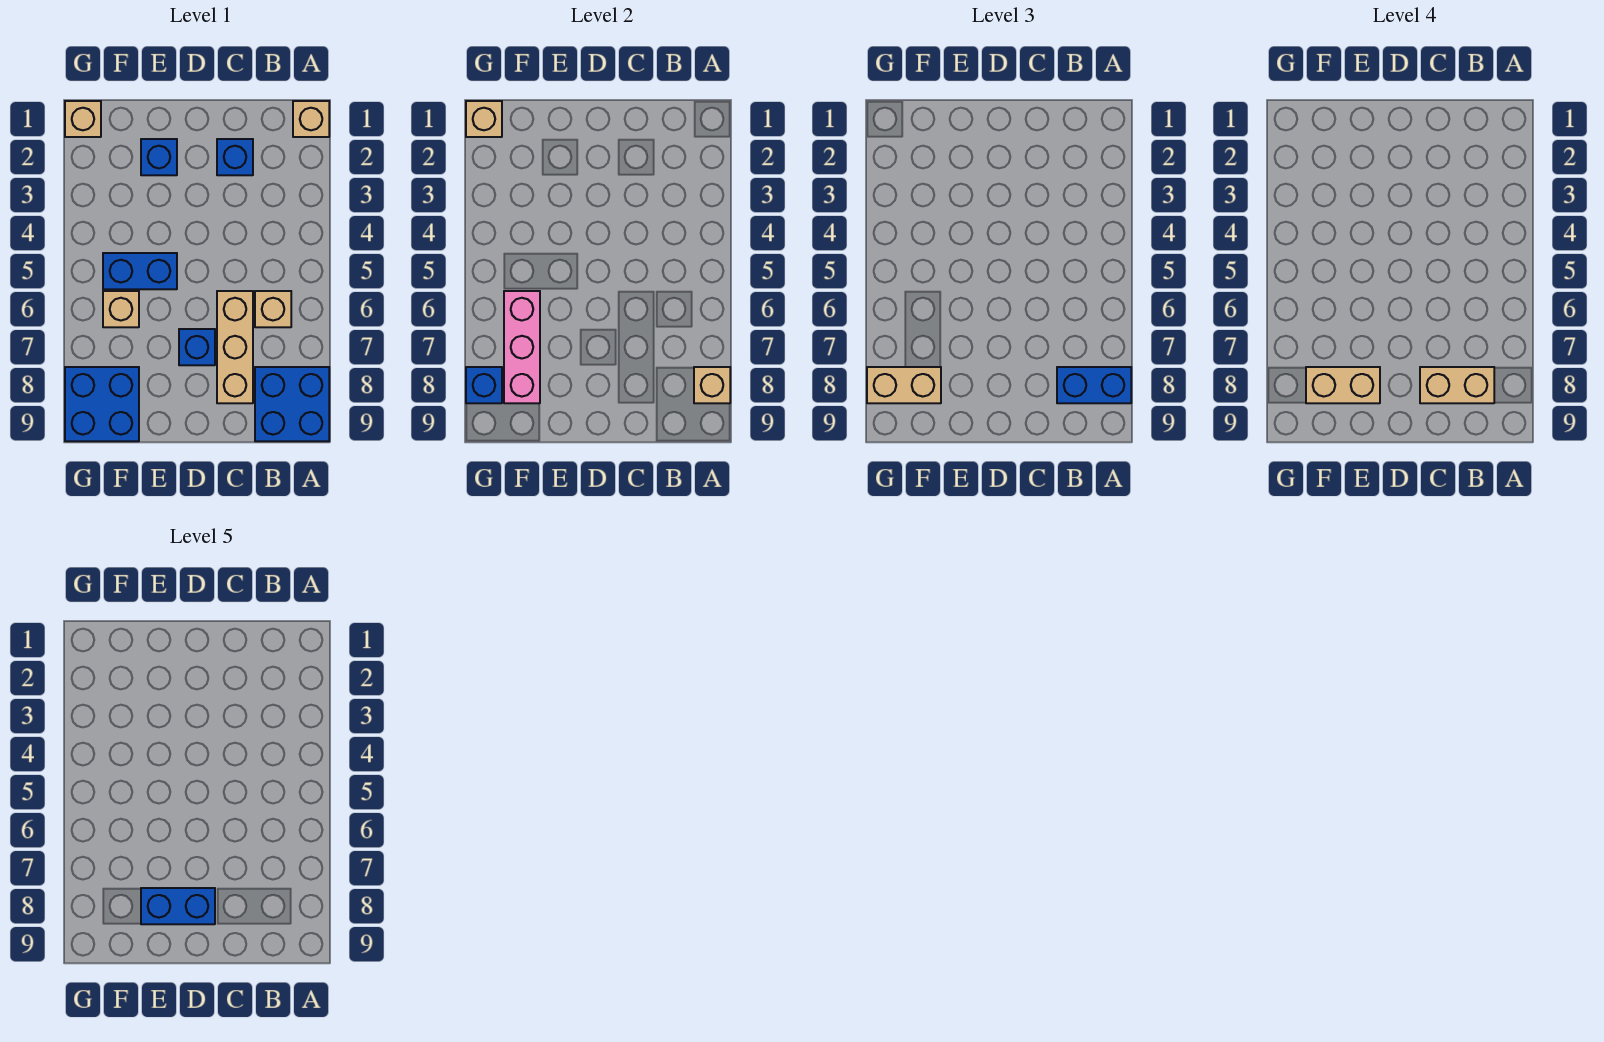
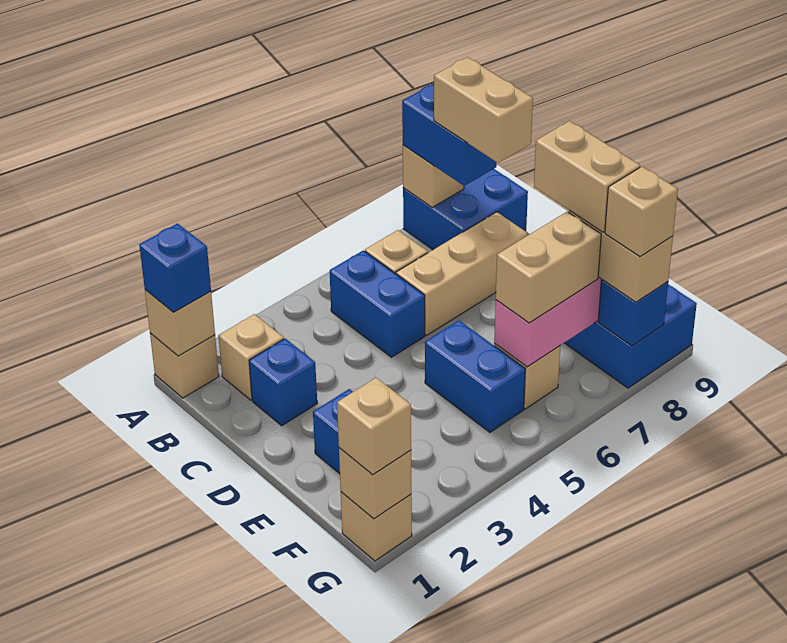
none -> tan brick A1 level 2
none -> tan brick B2 level 1
blue brick D7 level 1 -> blue brick A1 level 3
blue brick D8:E8 level 5 -> blue brick B5:C5 level 1
none -> tan brick F6:F7 level 3
none -> tan brick G1 level 3
none -> tan brick G8 level 4

